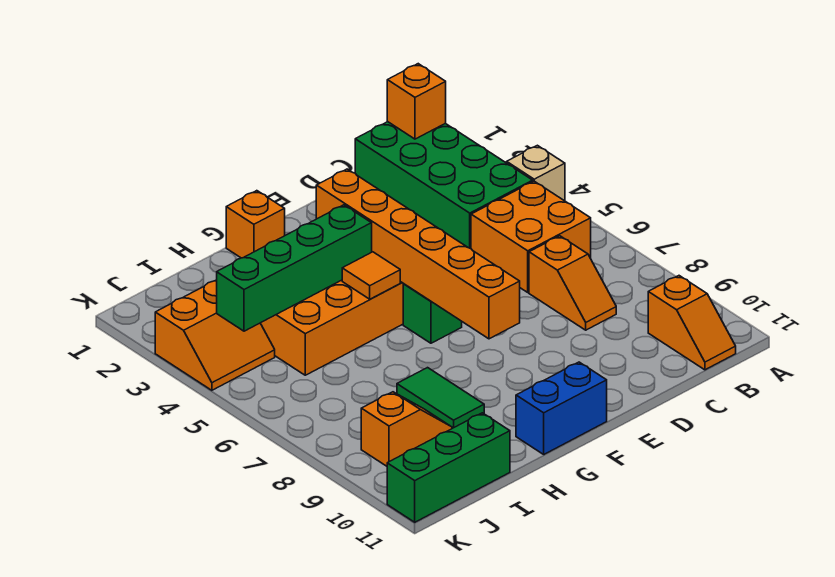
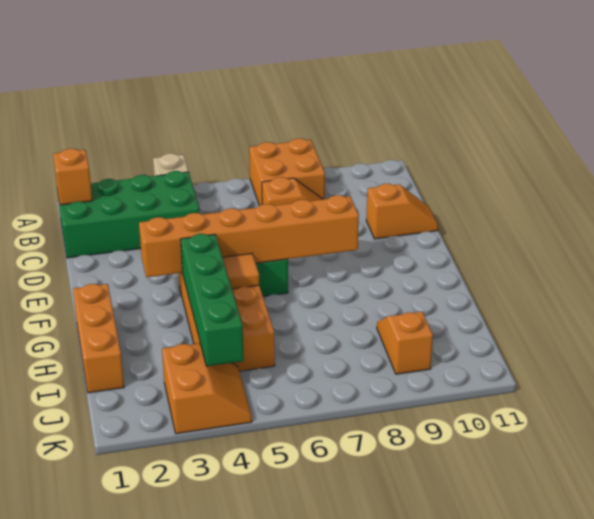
orange brick B5:C6 level 1 -> orange brick A7:B8 level 1
orange slope B10:B11 level 1 top 10 -> orange slope D10:D11 level 1 top 10
blue brick F11:G11 level 1 -> none
orange brick G1 level 1 -> orange brick G1:I1 level 1
green tile H8:H9 level 1 -> none
green brick I11:K11 level 1 -> none

